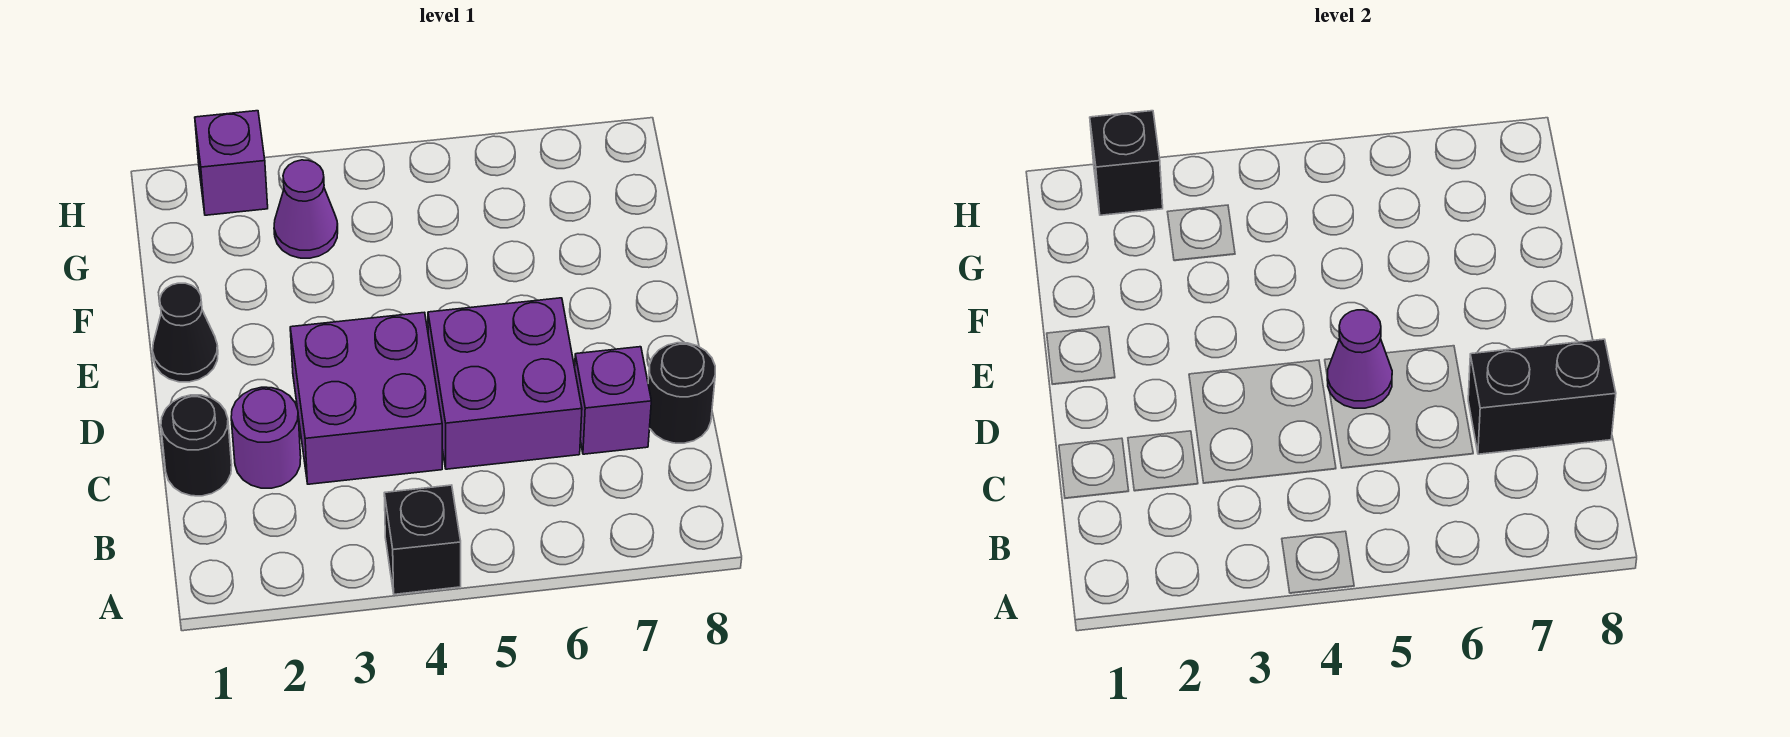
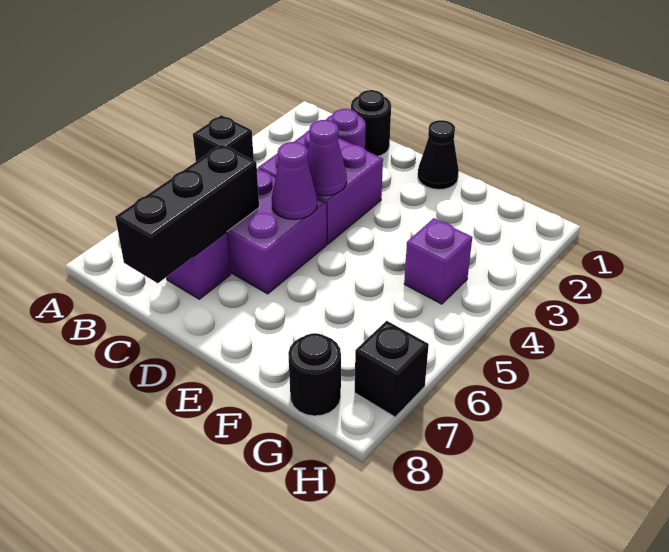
black brick C7:C8 level 2 -> black brick C6:C8 level 2
black round brick C8 level 1 -> black round brick G8 level 1
purple cone G3 level 1 -> purple cone D4 level 2
purple brick H2 level 1 -> purple brick G4 level 1
black brick H2 level 2 -> black brick H7 level 1

